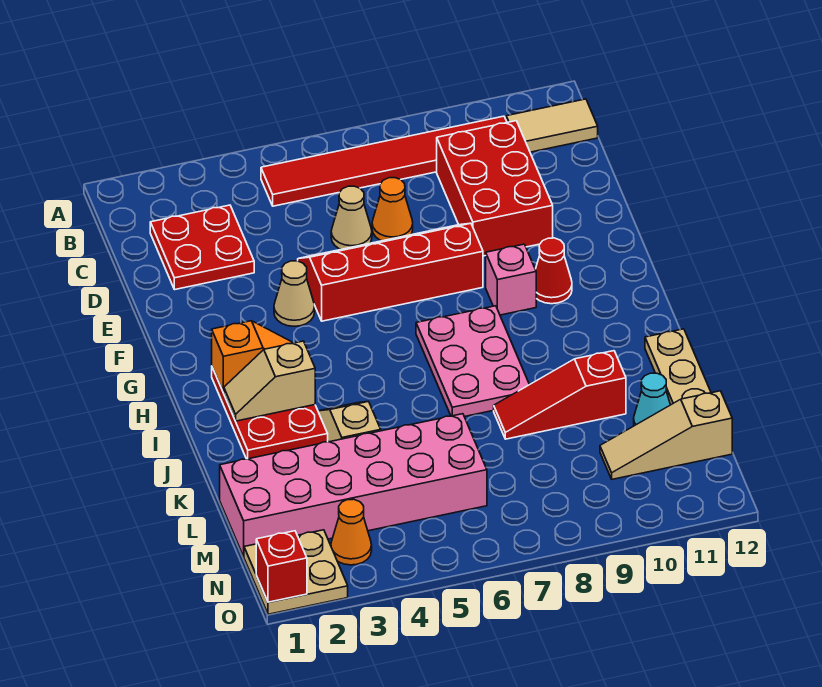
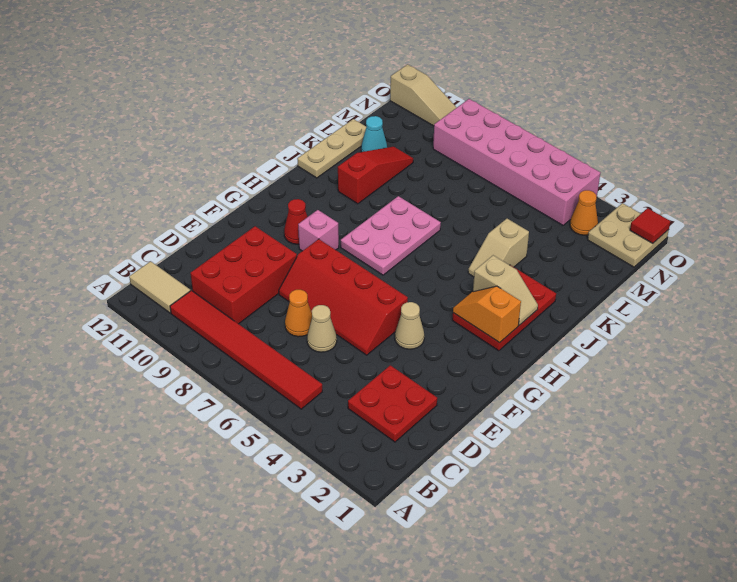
red slope K8:K10 level 1 top 10 -> red slope J10:L10 level 1 top J
pink brick L1:M6 level 1 -> pink brick N4:O9 level 1
tan slope M10:M12 level 1 top 12 -> tan slope O10:O12 level 1 top 12
red brick O1 level 2 -> red tile O1 level 2

